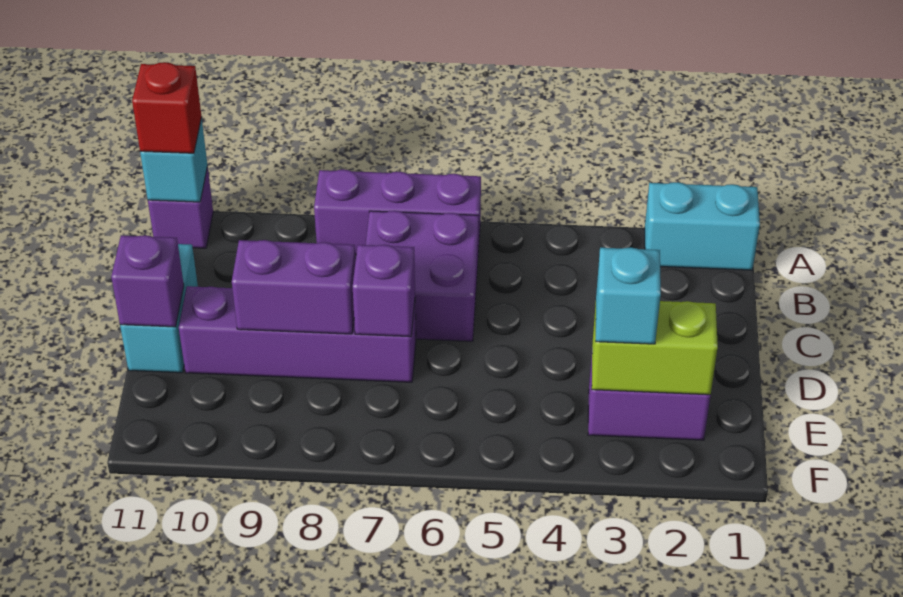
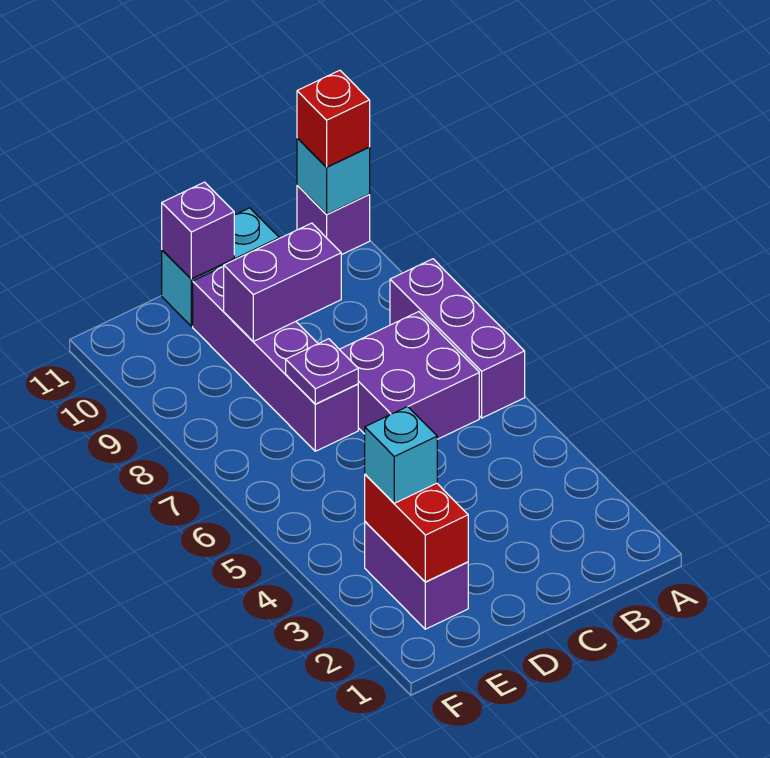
cyan brick A1:A2 level 1 -> none
purple brick D7 level 2 -> purple plate D7 level 2
purple brick D8:D9 level 2 -> purple brick C9:D9 level 2
lime brick E2:E3 level 2 -> red brick E2:E3 level 2

